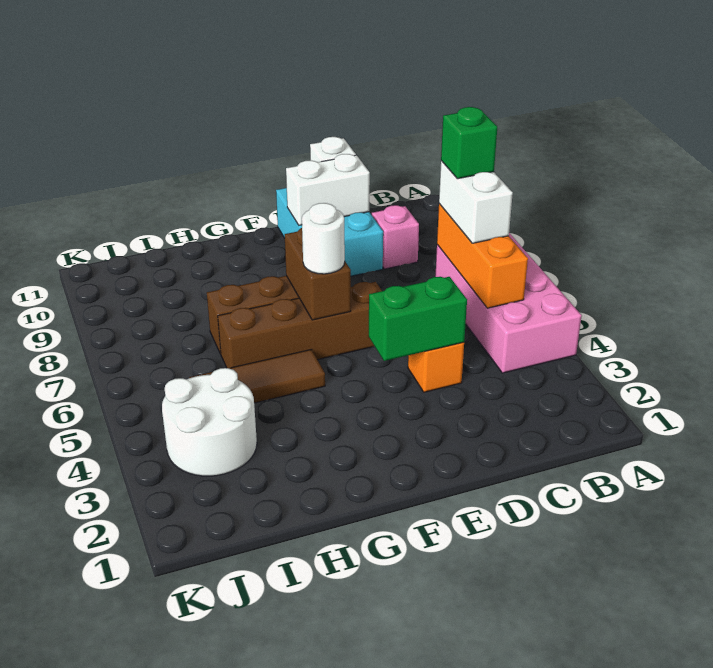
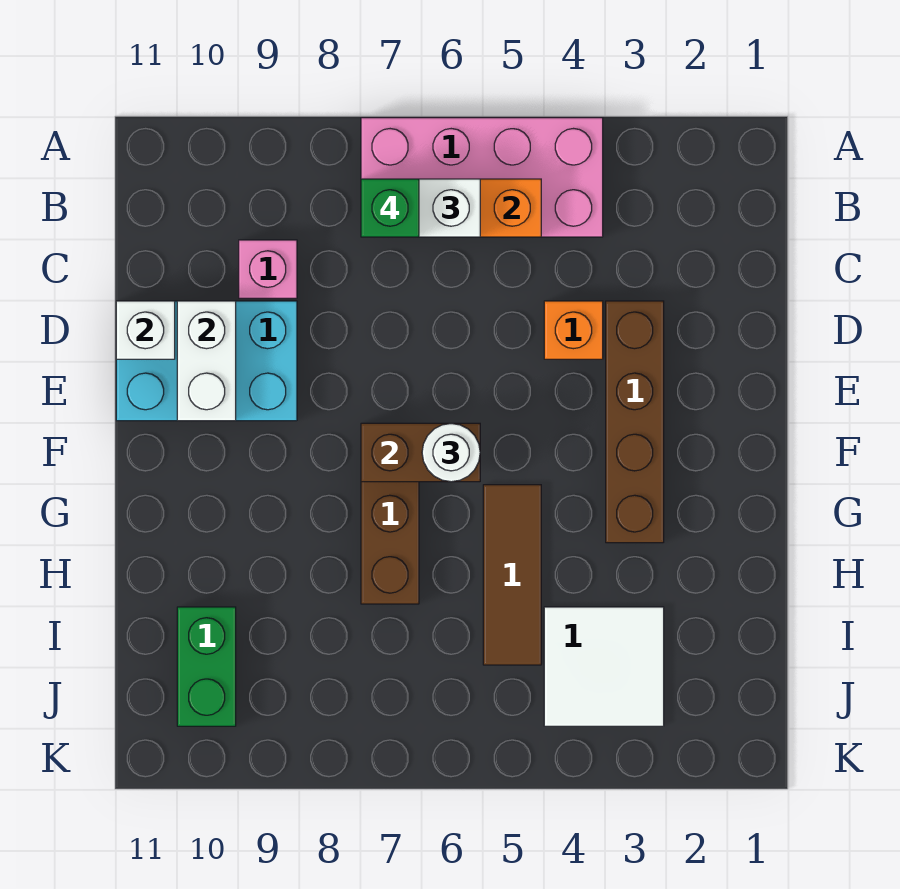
green brick D4:E4 level 2 -> green brick I10:J10 level 1
brown brick E6:H6 level 1 -> brown brick D3:G3 level 1
white round brick I3:J4 level 1 -> white tile I3:J4 level 1

